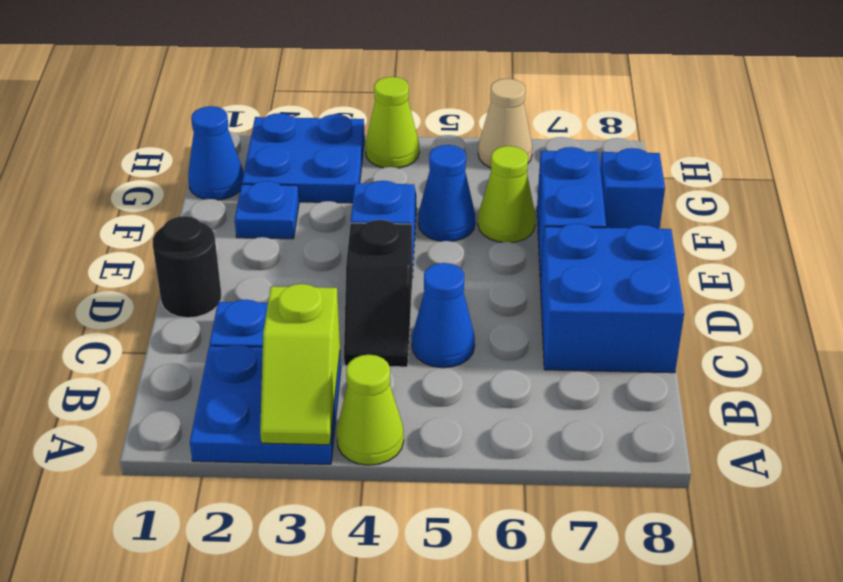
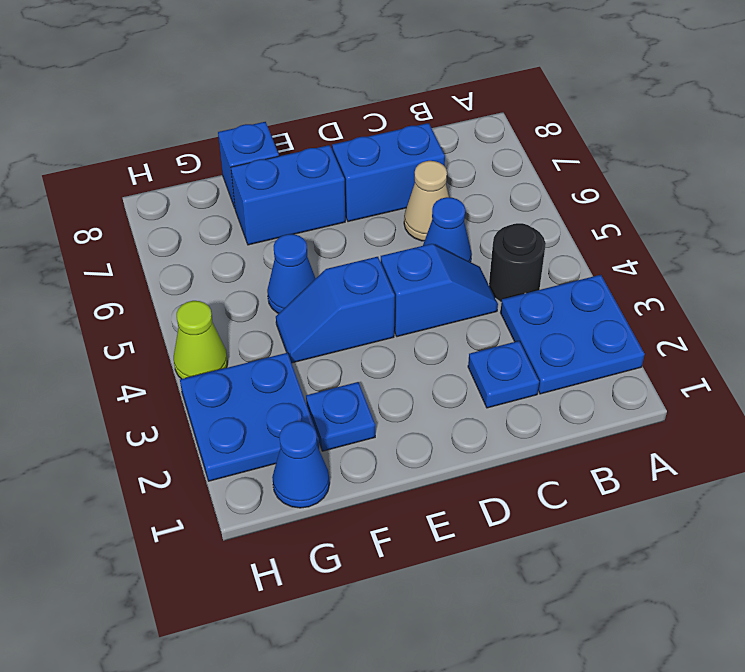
lime slope A3:B3 level 2 top B -> none
lime cone A4 level 1 -> none
black slope C4:D4 level 1 top D -> blue slope C4:D4 level 1 top D
blue brick C7:D8 level 1 -> blue brick C7:D7 level 1
black round brick D1 level 1 -> black round brick B4 level 1
lime cone F6 level 1 -> none
tan cone H6 level 1 -> tan cone C6 level 1

